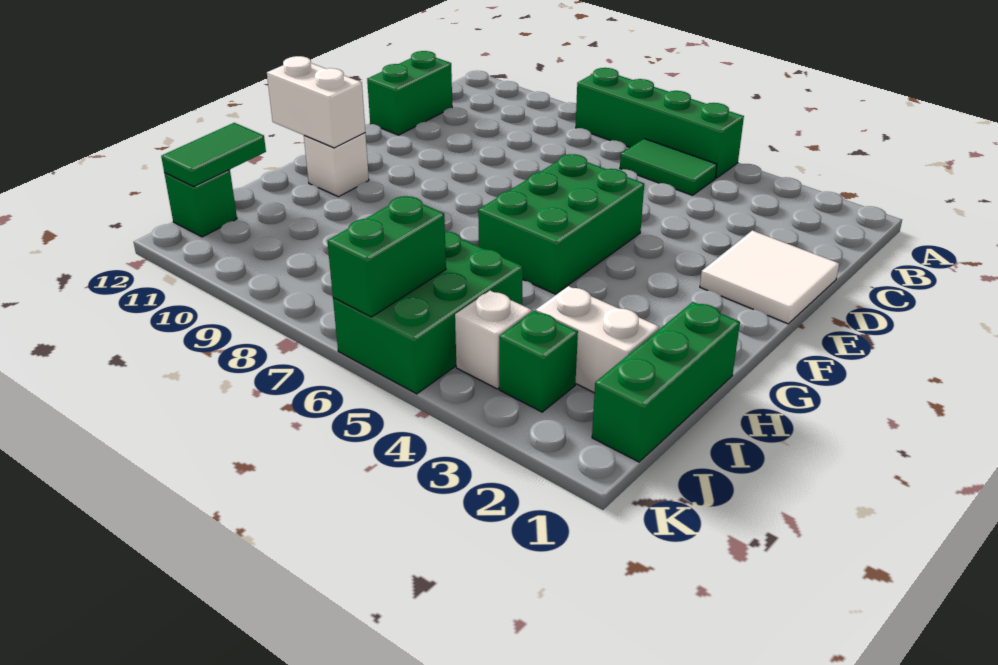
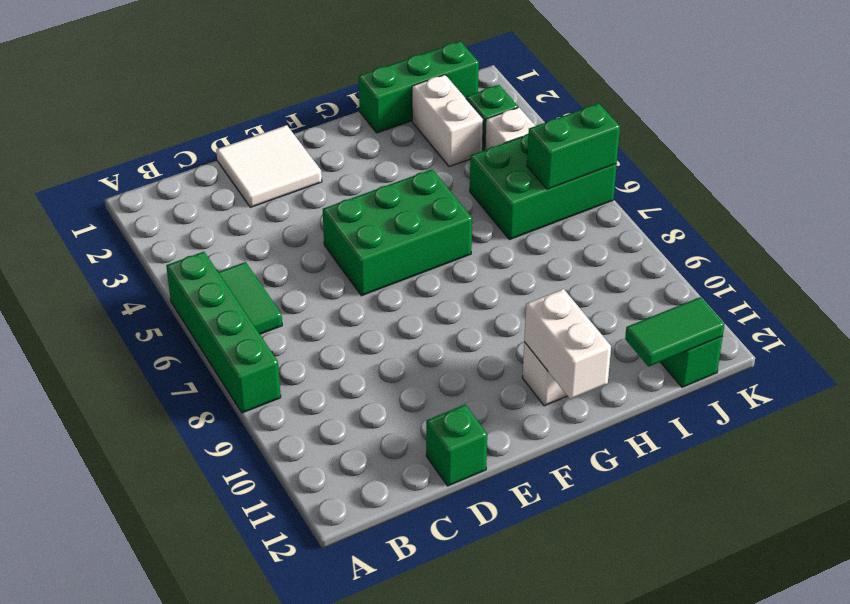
green brick C12:D12 level 1 -> green brick D12 level 1

